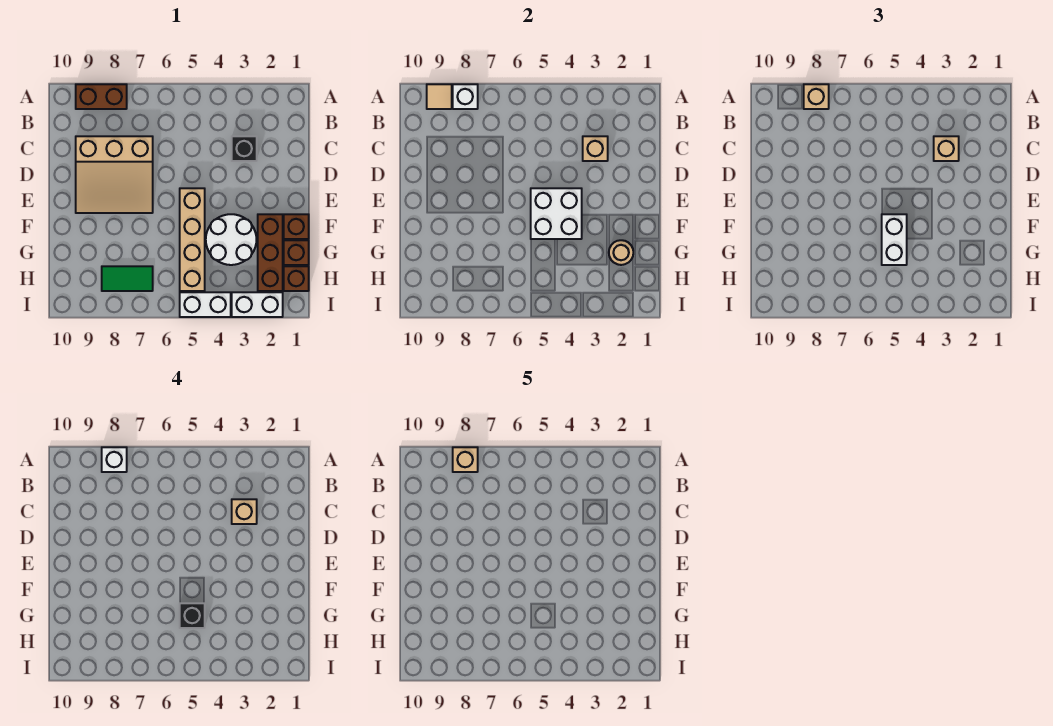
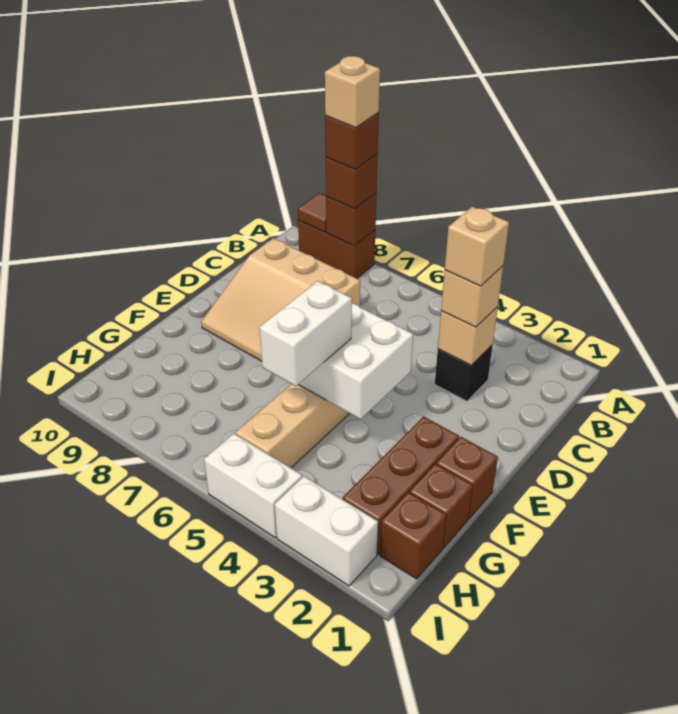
white brick A8 level 2 -> brown brick A8 level 2
tan brick A8 level 3 -> brown brick A8 level 3
white brick A8 level 4 -> brown brick A8 level 4
tan tile A9 level 2 -> brown tile A9 level 2
white round brick F3:G4 level 1 -> none
tan round brick G2 level 2 -> none
black brick G5 level 4 -> none
green tile H7:H8 level 1 -> none

